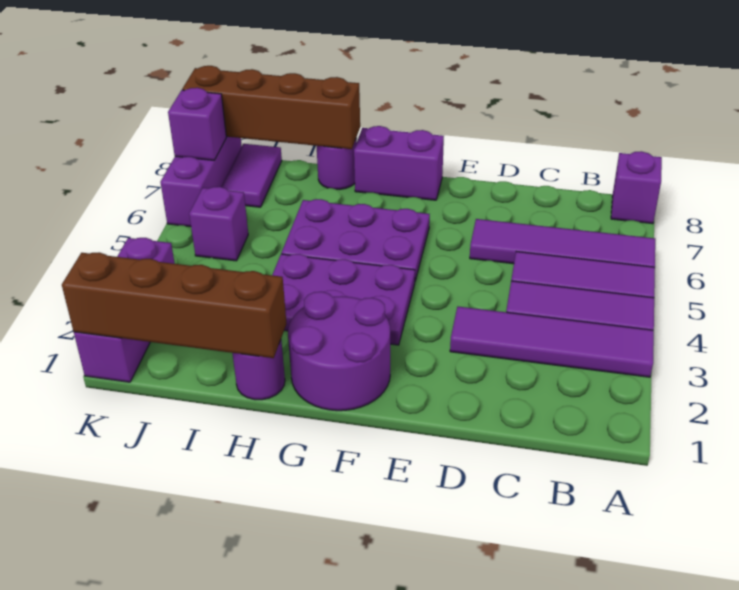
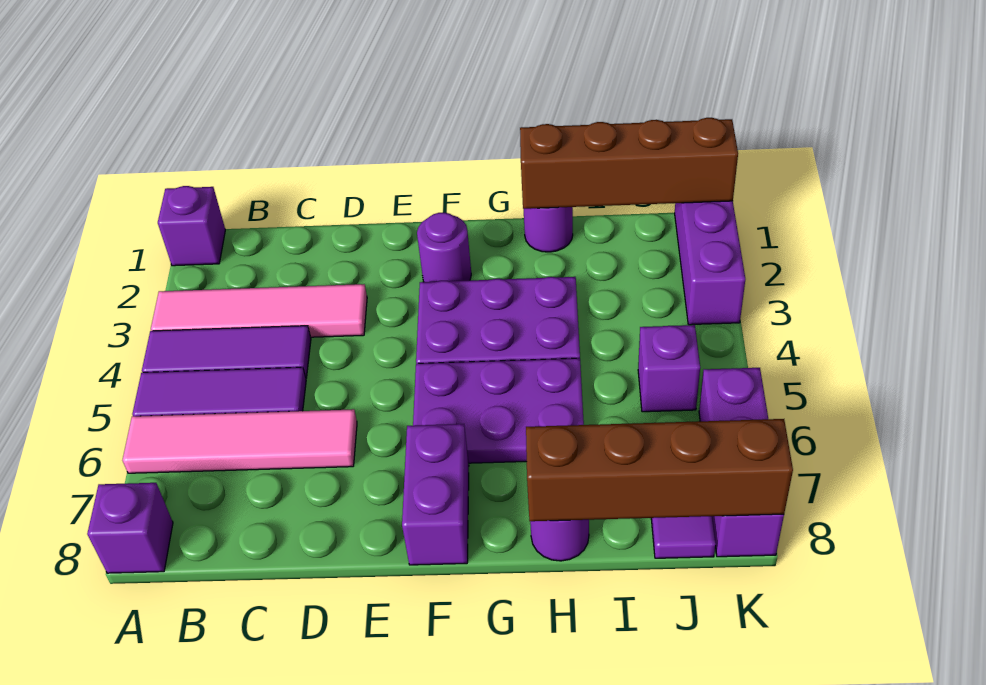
purple tile A3:D3 level 1 -> pink tile A3:D3 level 1
purple tile A6:D6 level 1 -> pink tile A6:D6 level 1
purple round brick F1:G2 level 1 -> purple round brick F2 level 1
purple brick F8:G8 level 1 -> purple brick F7:F8 level 1
purple brick K7 level 2 -> purple brick A1 level 1

